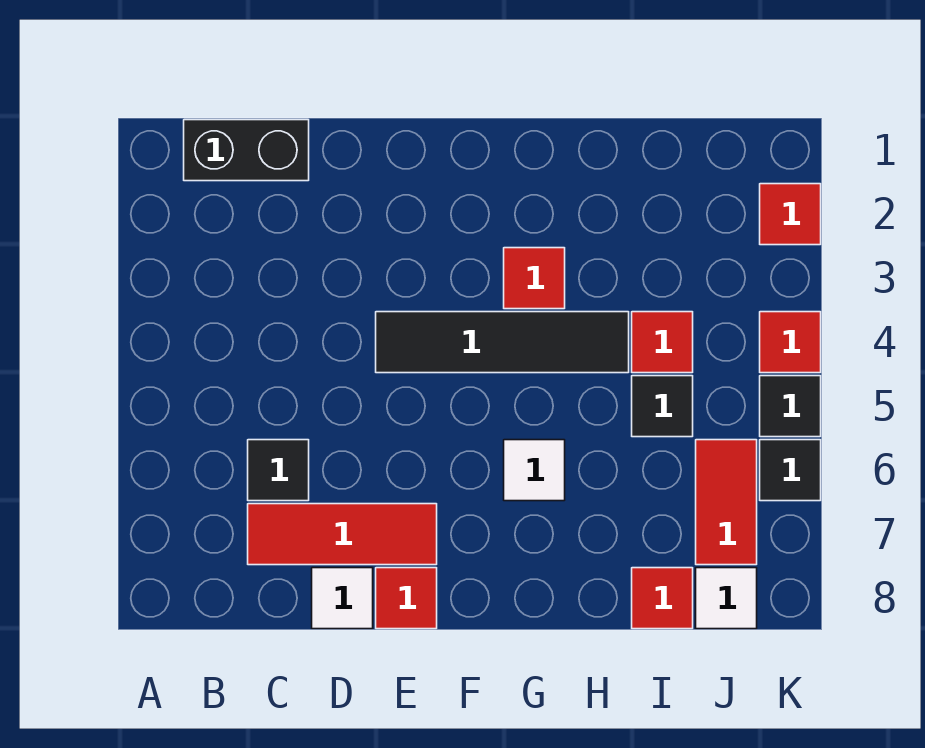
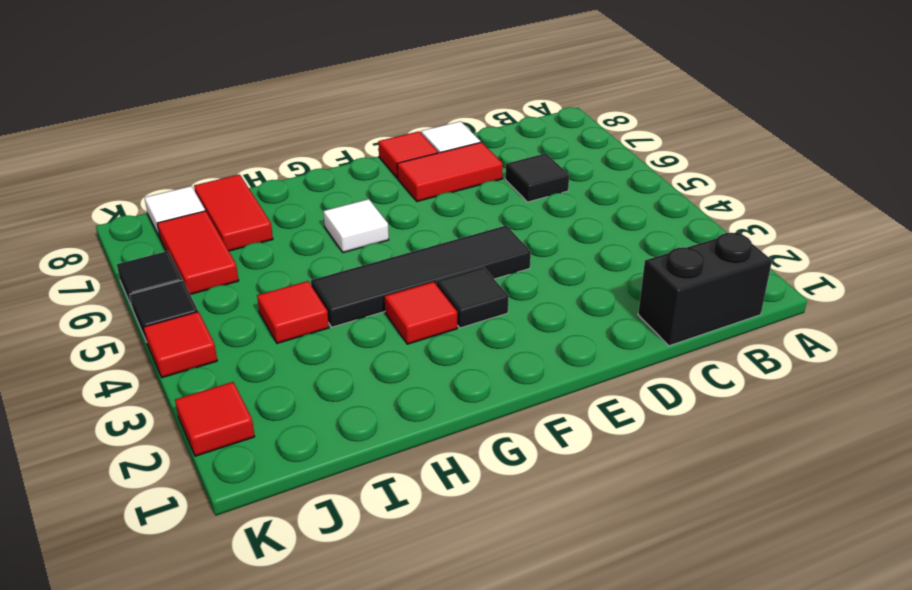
red tile C7:E7 level 1 -> red tile D7:E7 level 1
black tile I5 level 1 -> black tile F3 level 1
red tile I8 level 1 -> red tile I7:I8 level 1

